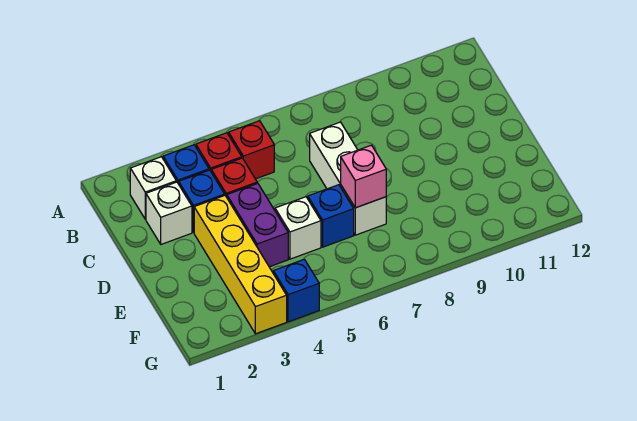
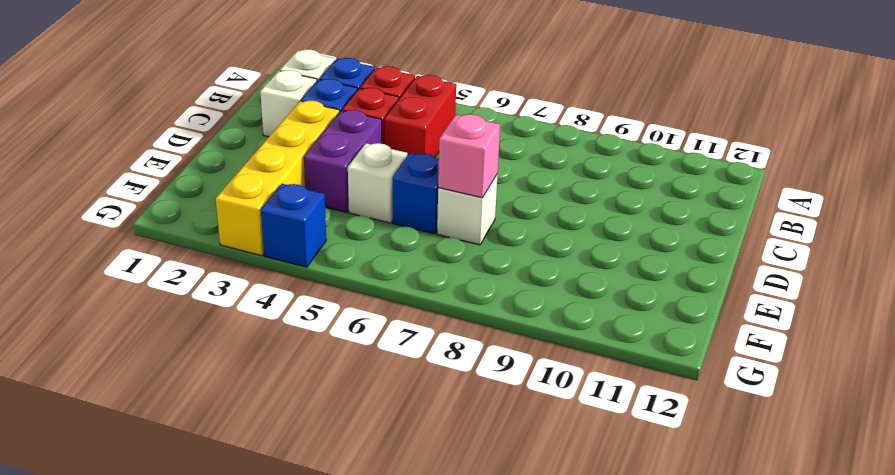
red brick B5 level 1 -> red brick B5:C5 level 1
white brick C7:E7 level 1 -> white brick E7 level 1

